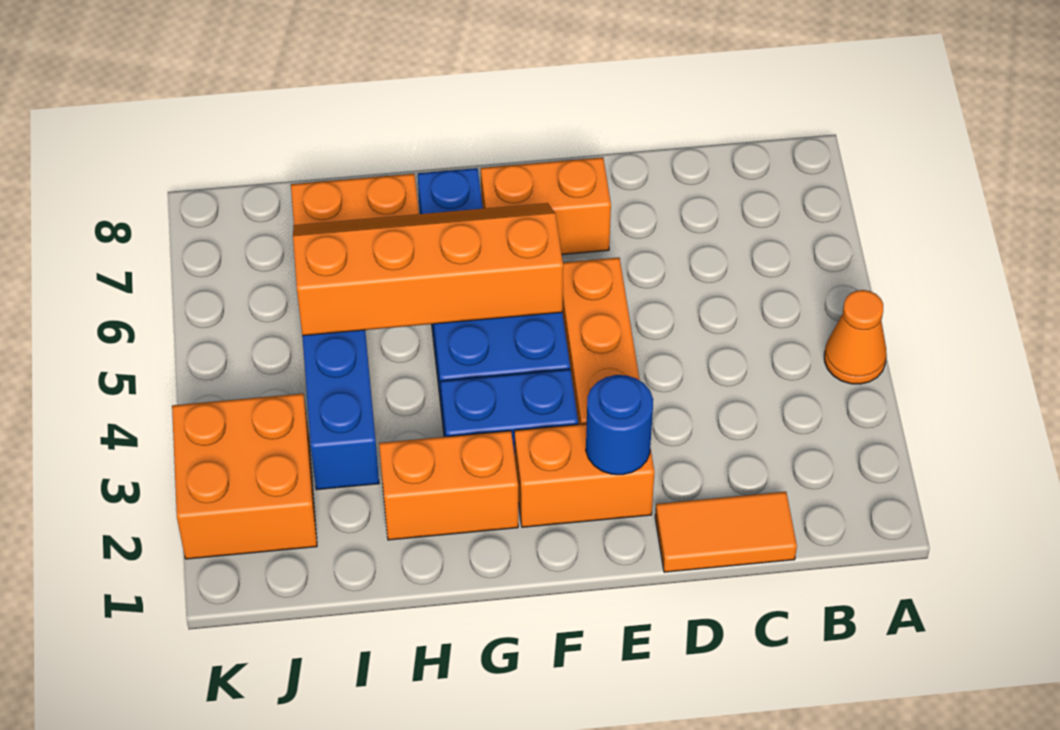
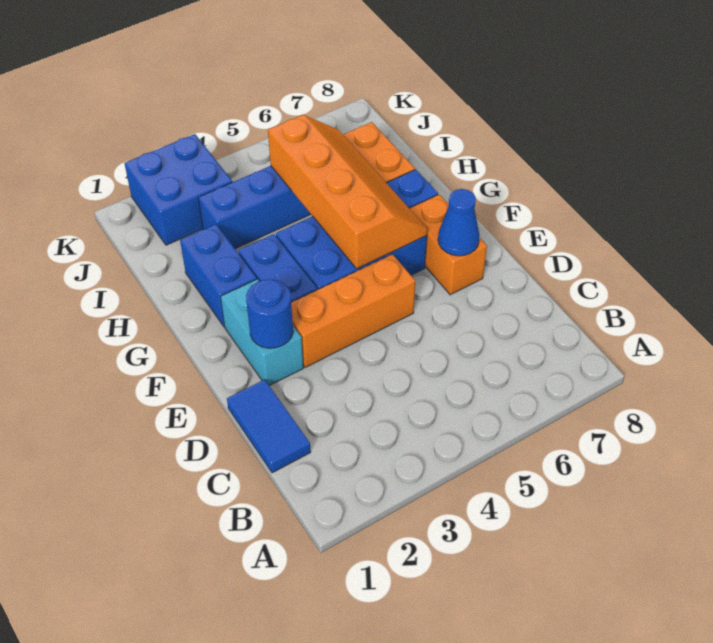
orange cone A4 level 1 -> none
orange tile C1:D1 level 1 -> blue tile C1:D1 level 1
orange brick E2:F2 level 1 -> cyan brick E2:F2 level 1
none -> blue cone E7 level 2
orange brick G2:H2 level 1 -> blue brick G2:H2 level 1
orange brick J2:K3 level 1 -> blue brick J2:K3 level 1

